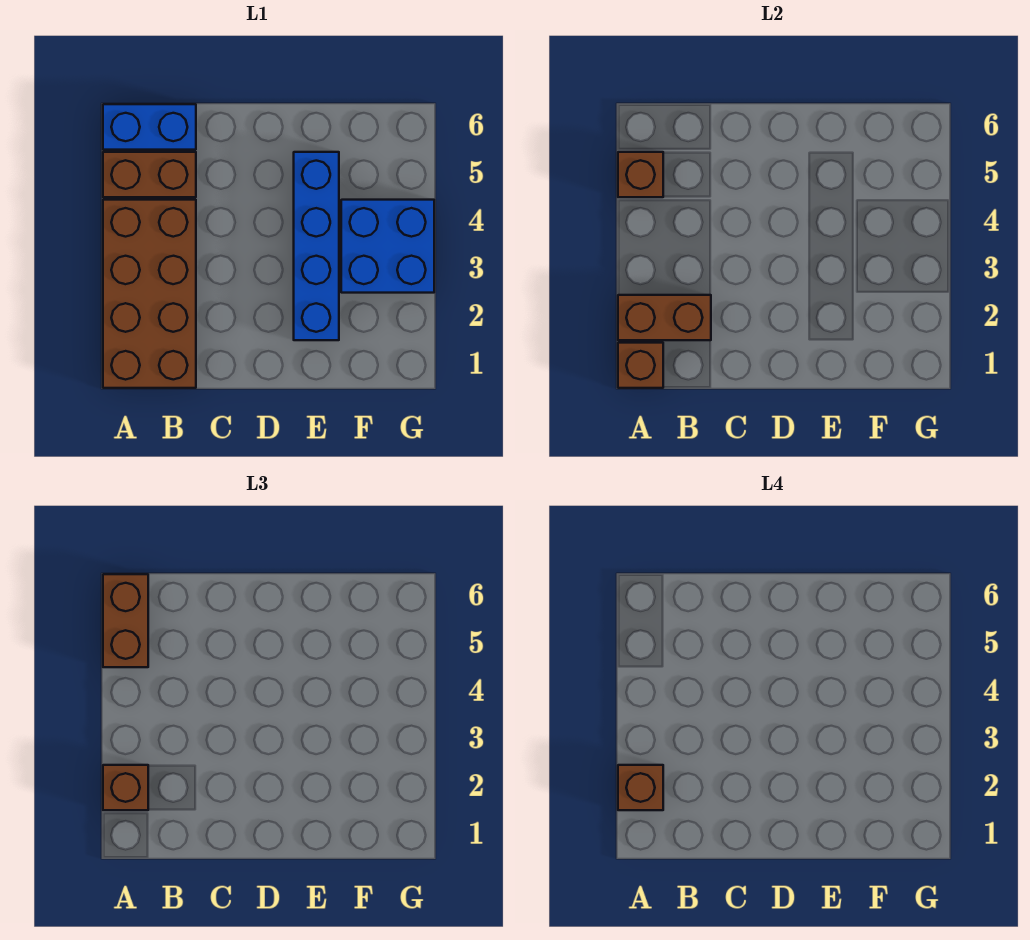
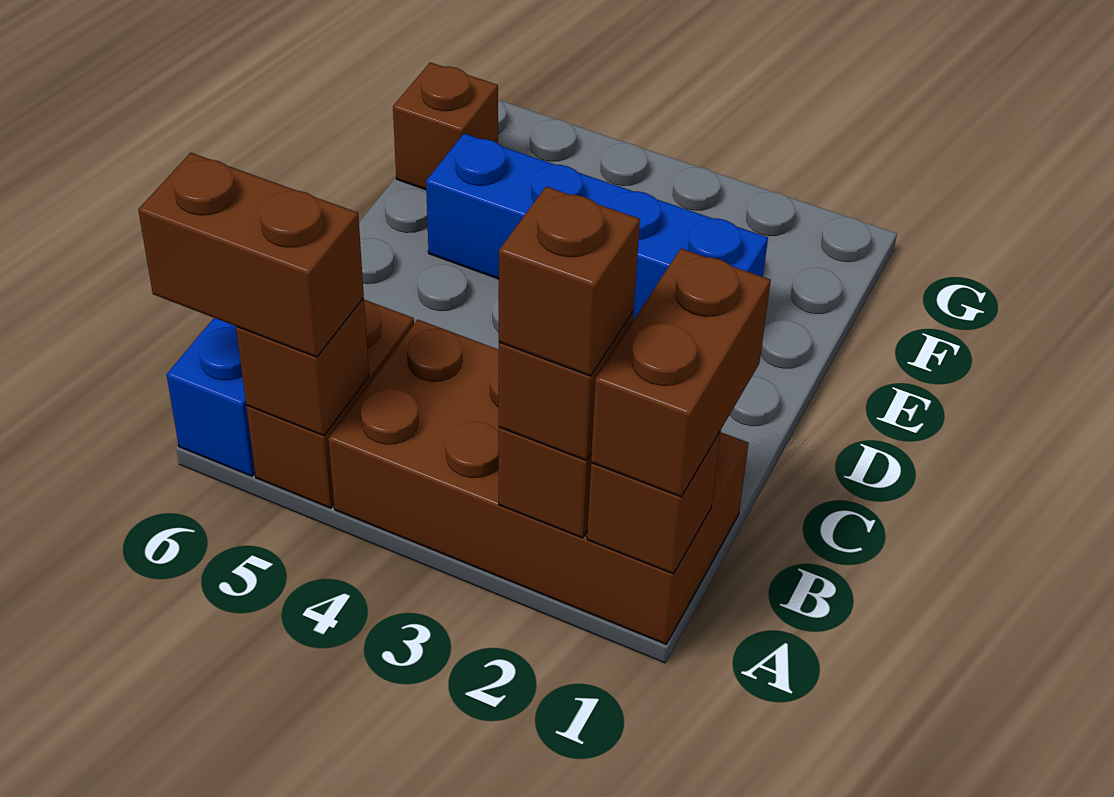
none -> brown brick A1:B1 level 3
blue brick F3:G4 level 1 -> none
none -> brown brick F6 level 1

